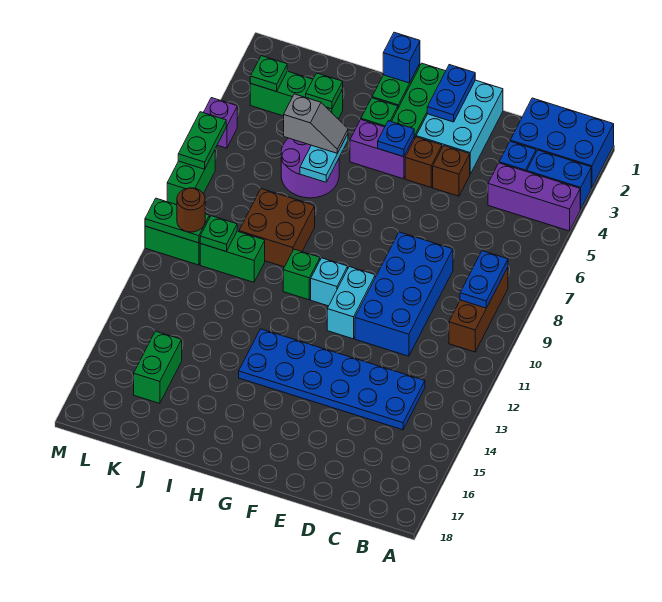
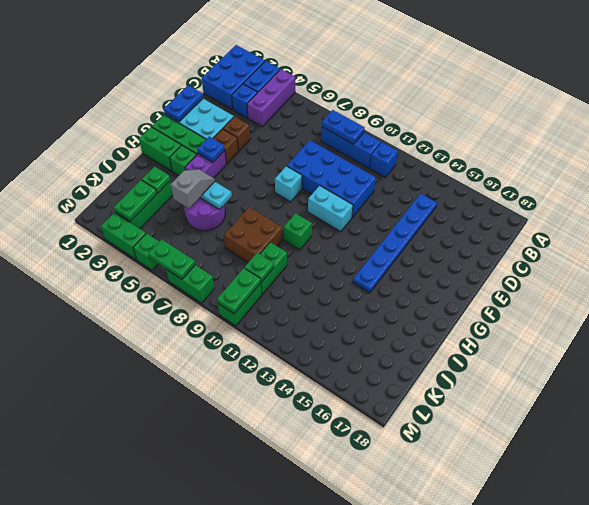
brown brick B8:B10 level 1 -> blue brick B8:B10 level 1
blue plate C13:H14 level 1 -> blue plate C14:H14 level 1
blue plate F1:F2 level 2 -> blue plate E1:F1 level 2
cyan brick G10 level 1 -> cyan brick F8 level 1
blue brick H1 level 2 -> blue brick B11 level 1
green brick K15:K16 level 1 -> green brick M3:M4 level 1
green plate L3 level 2 -> green plate K3:L3 level 2
brown round brick L10 level 3 -> none
purple brick M5 level 1 -> green brick M5 level 1

